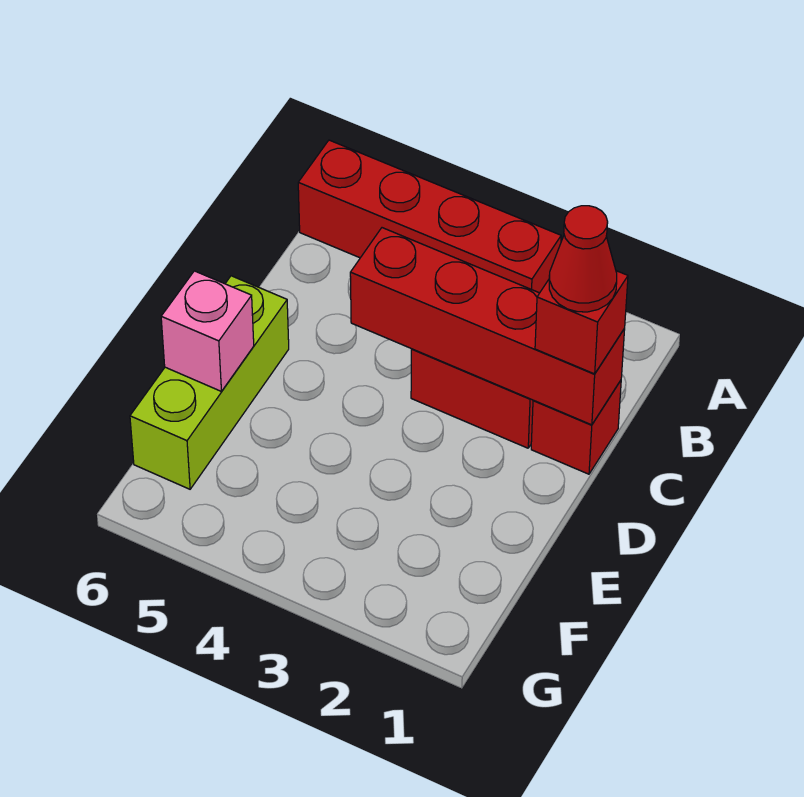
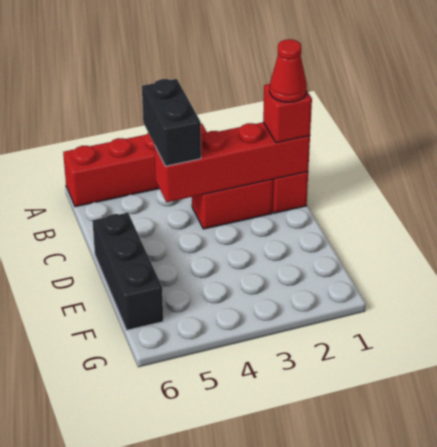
none -> black brick B4:C4 level 3
lime brick D6:F6 level 1 -> black brick D6:F6 level 1
pink brick E6 level 2 -> none

